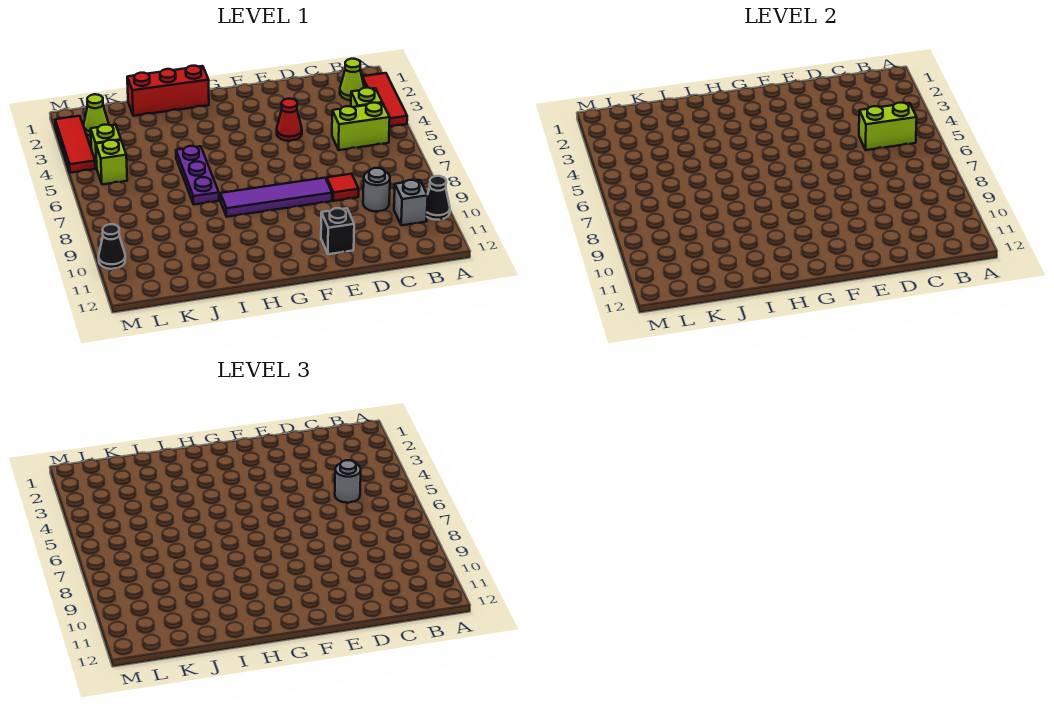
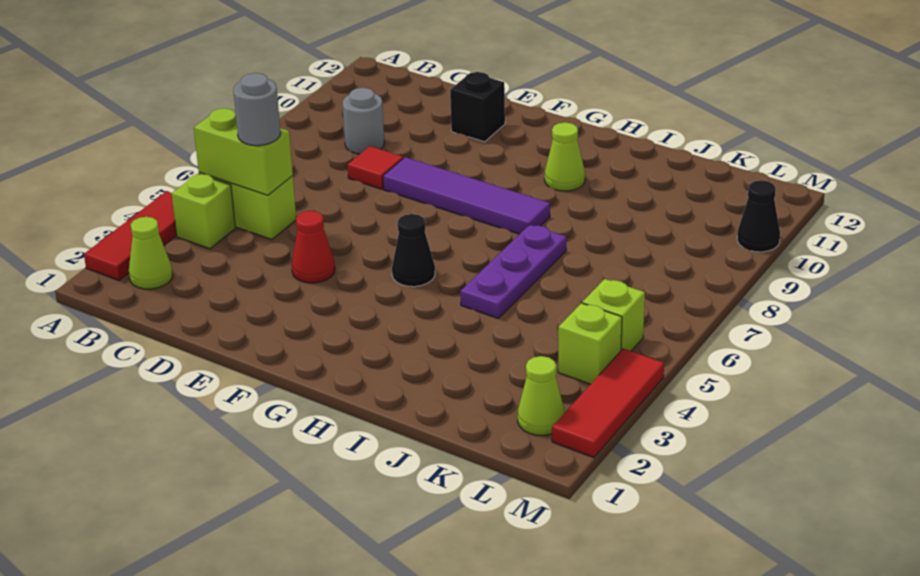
black cone A10 level 1 -> black cone G5 level 1
grey brick B10 level 1 -> none
red brick H1:J1 level 1 -> none
none -> lime cone H10 level 1

